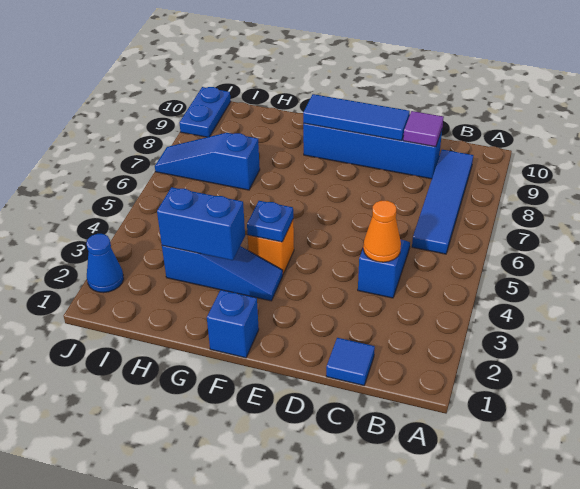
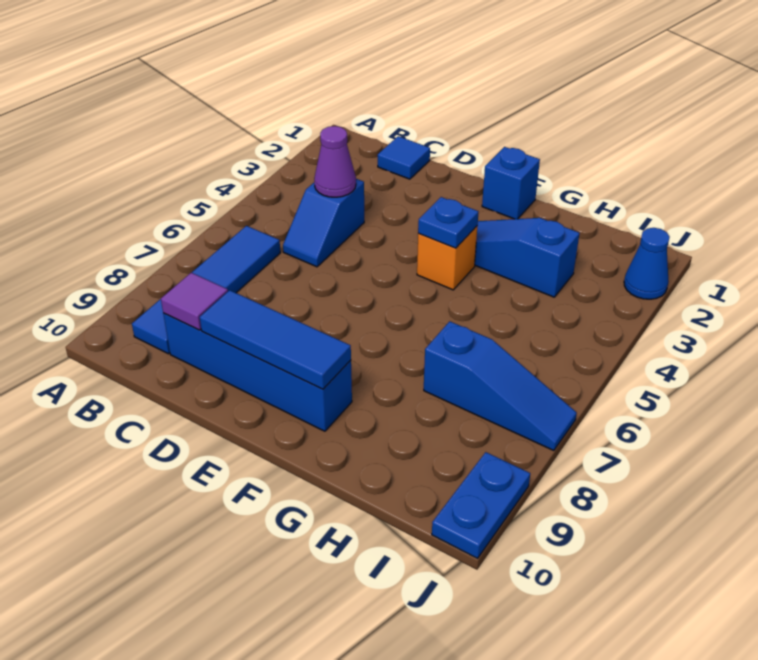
orange cone C4 level 2 -> purple cone C4 level 2
blue brick G3:H3 level 2 -> none

